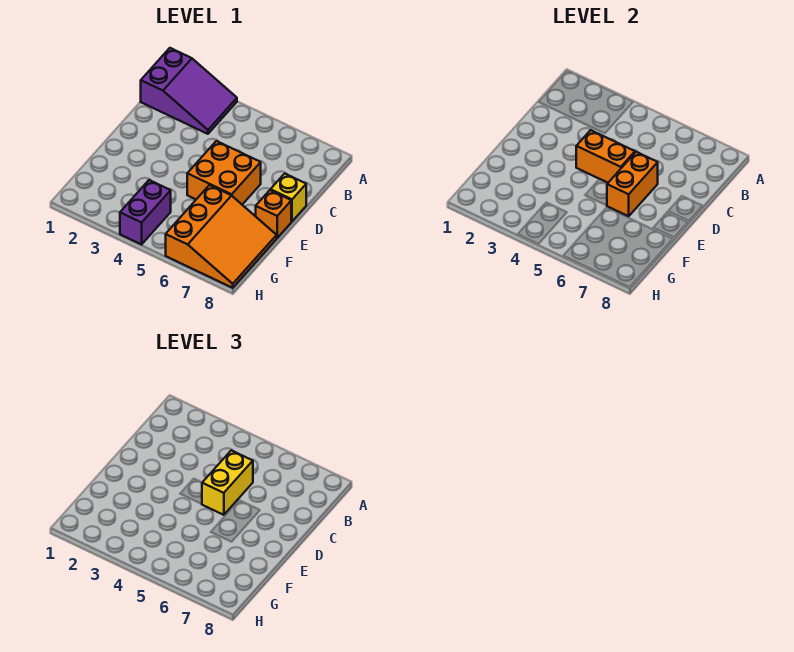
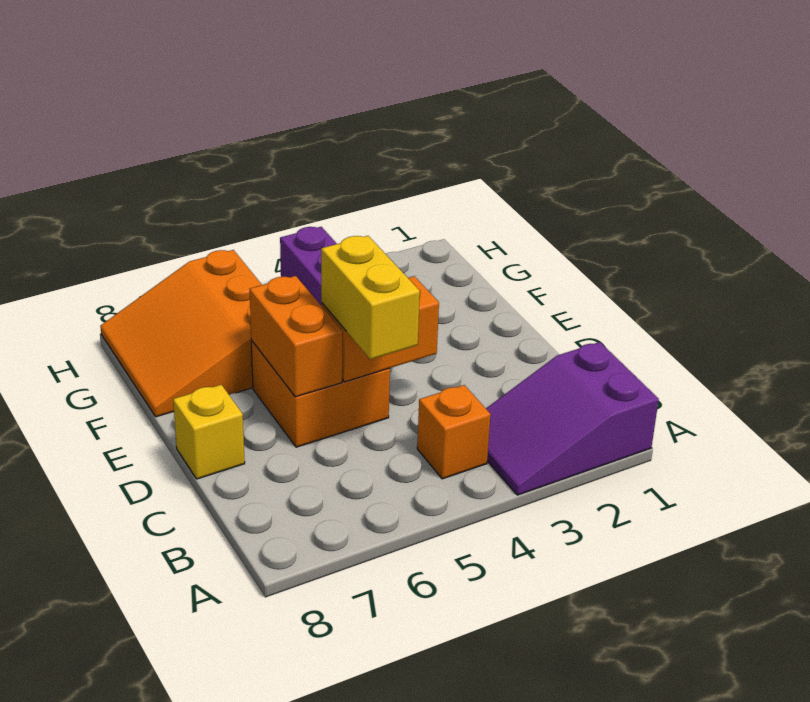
orange brick E8 level 1 -> orange brick B4 level 1

